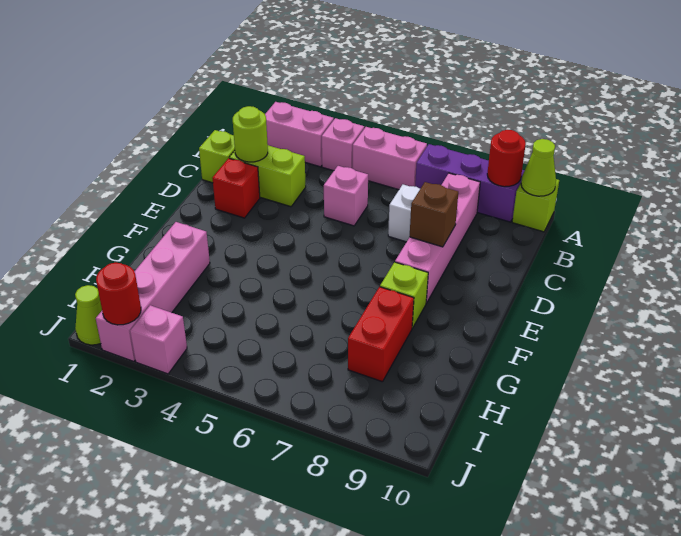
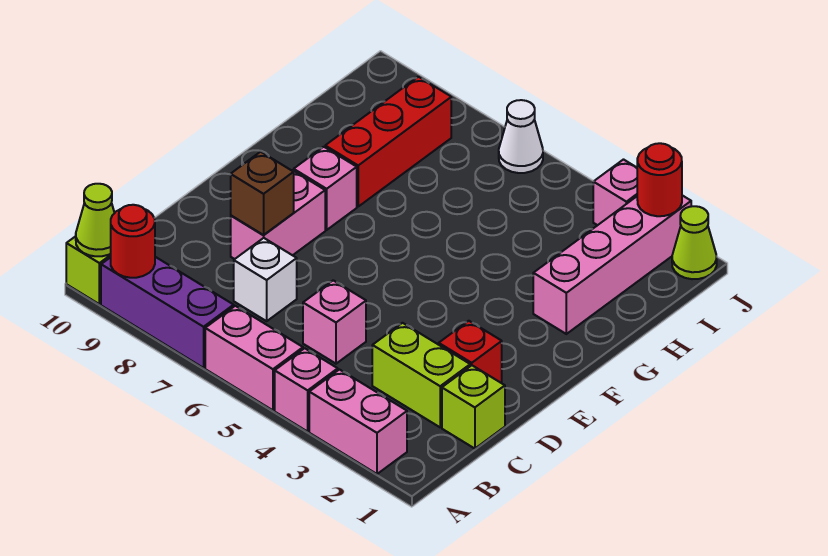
pink brick B8:E8 level 1 -> pink brick D8:E8 level 1
lime round brick C2 level 2 -> none
lime brick F8 level 1 -> pink brick F8 level 1
red brick G8:H8 level 1 -> red brick G8:I8 level 1
none -> white cone J6 level 1

